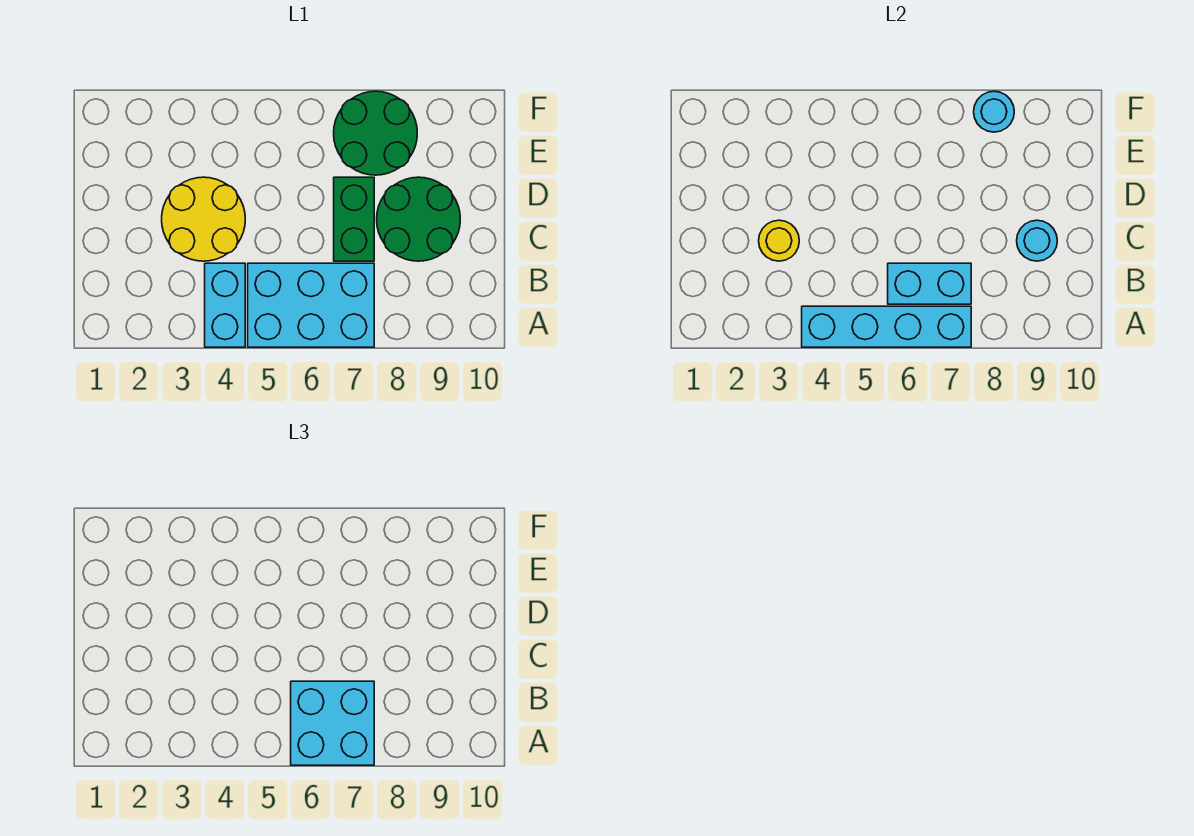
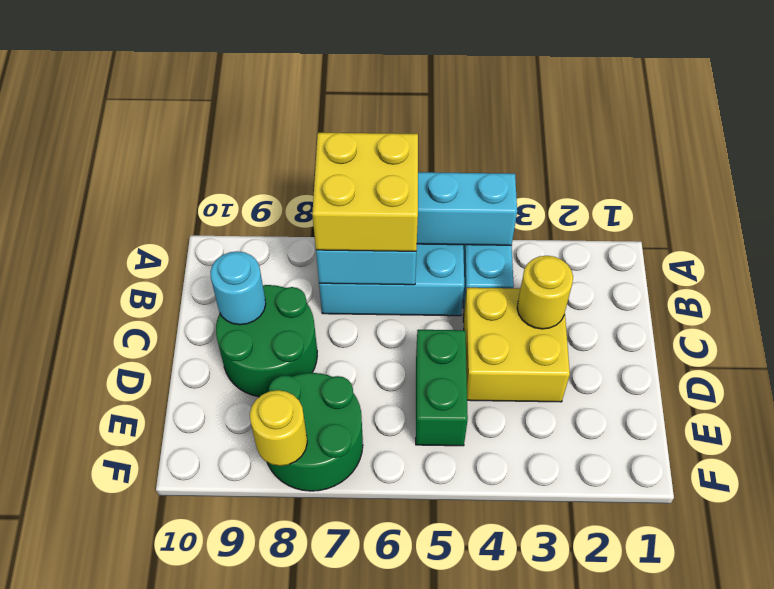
cyan brick A6:B7 level 3 -> yellow brick A6:B7 level 3
yellow round brick C3:D4 level 1 -> yellow brick C3:D4 level 1
green brick C7:D7 level 1 -> green brick D5:E5 level 1
cyan round brick F8 level 2 -> yellow round brick F8 level 2

